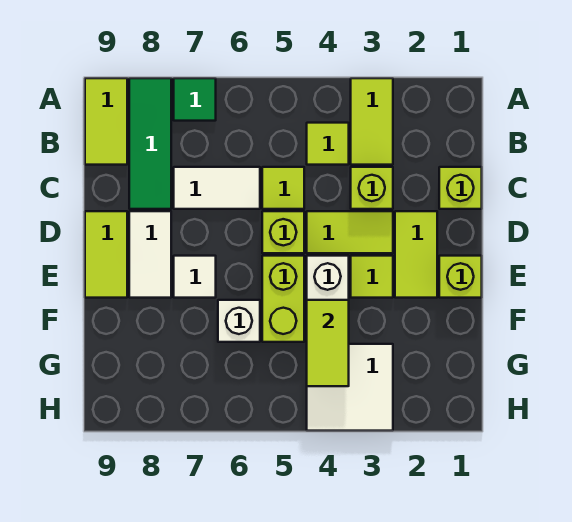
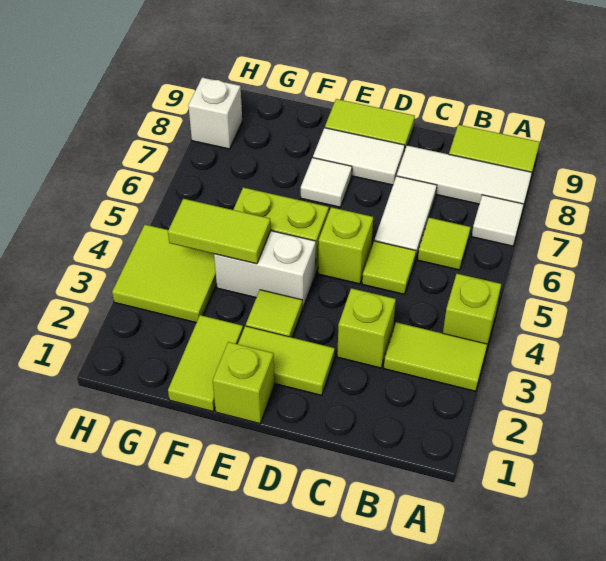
green tile A7 level 1 -> white tile A7 level 1
green tile A8:C8 level 1 -> white tile A8:C8 level 1
lime tile B4 level 1 -> lime tile B6 level 1
lime brick C1 level 1 -> lime brick A4 level 1
lime tile D3:D4 level 1 -> lime tile F1:F2 level 1
white brick F6 level 1 -> white brick H8 level 1
white tile G3:H4 level 1 -> lime tile G3:H4 level 1

